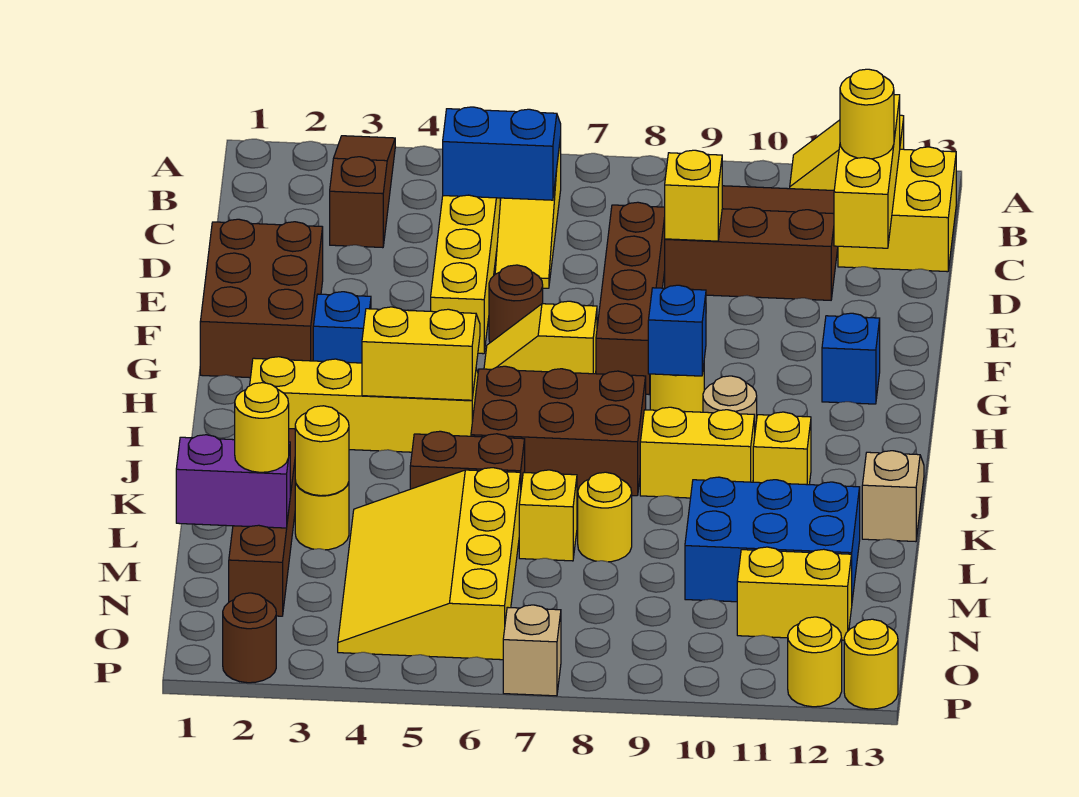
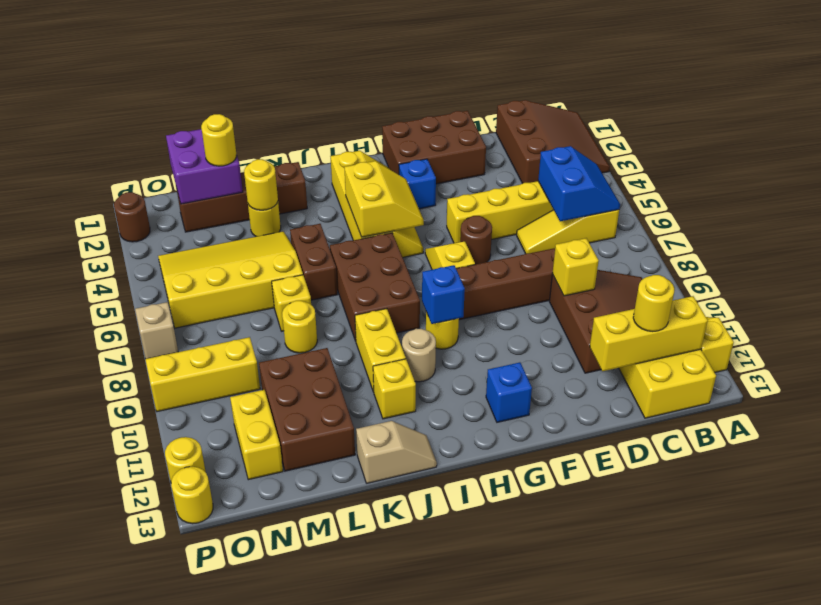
brown slope A3:C3 level 1 top C -> brown slope A1:C3 level 1 top C
blue brick L10:M12 level 1 -> brown brick L10:M12 level 1
purple brick M1:M2 level 2 -> purple brick M1:N2 level 2
none -> yellow brick N9:P9 level 1

